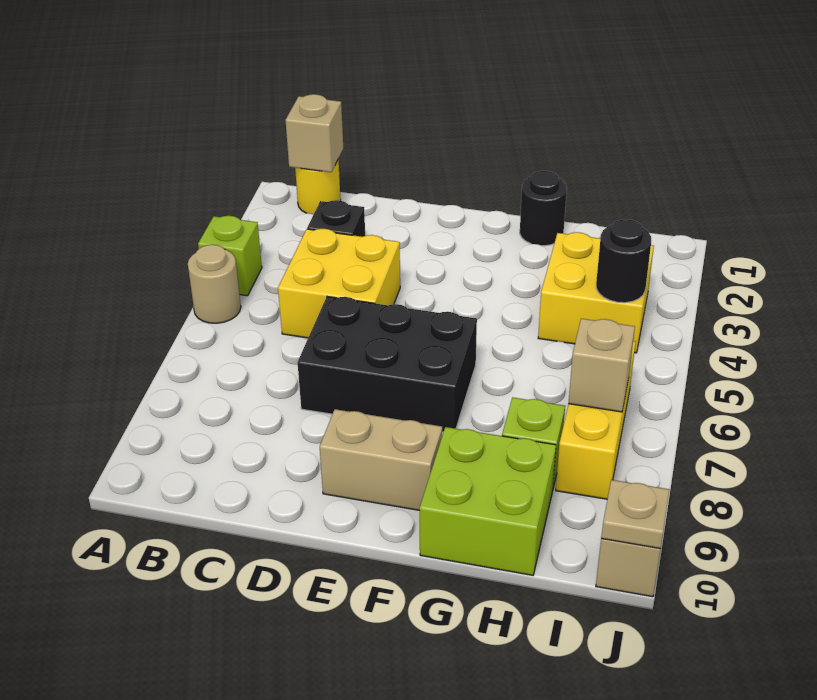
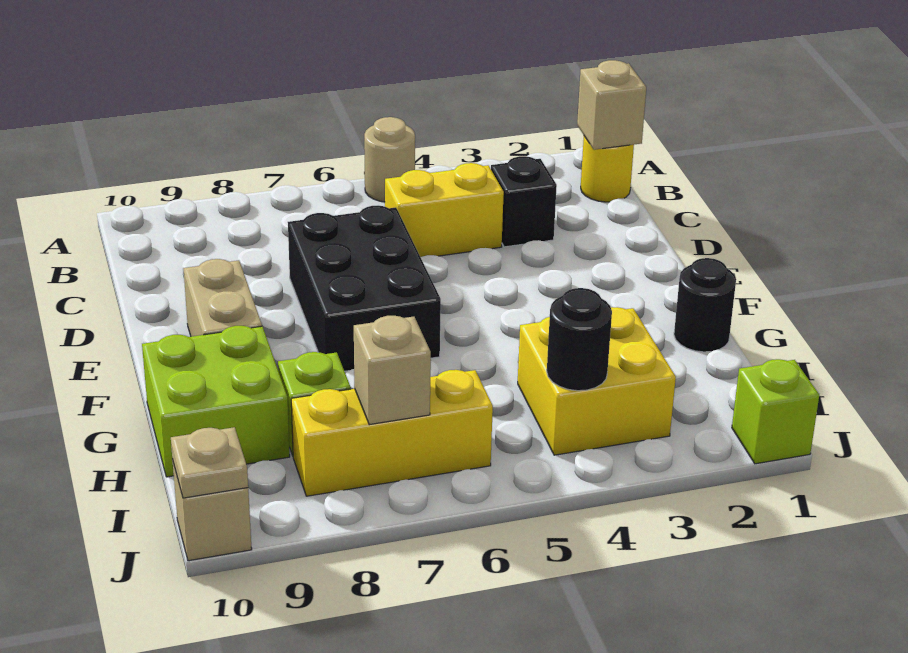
lime brick A4 level 1 -> lime brick J1 level 1
yellow brick C4:D5 level 1 -> yellow brick C4:C5 level 1

